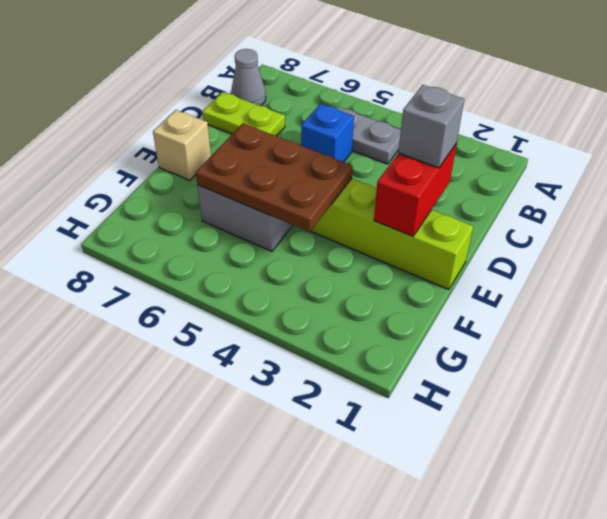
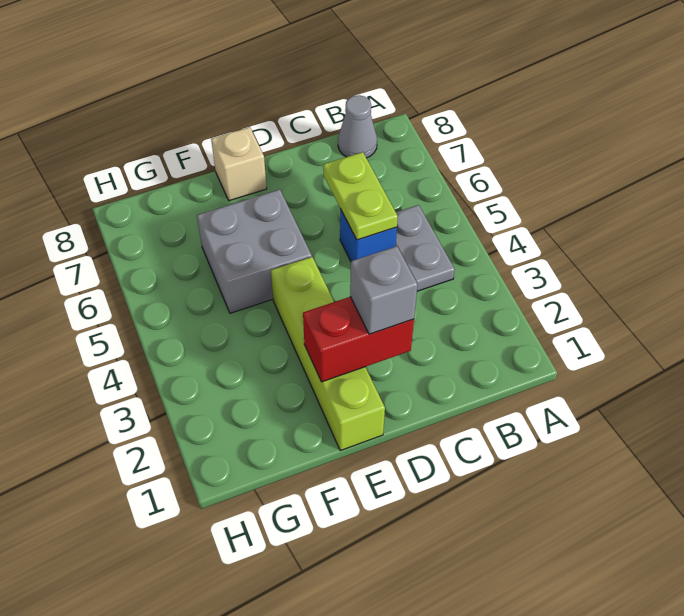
lime plate C7:C8 level 1 -> lime plate C5:C6 level 2
brown plate E4:F6 level 2 -> none

